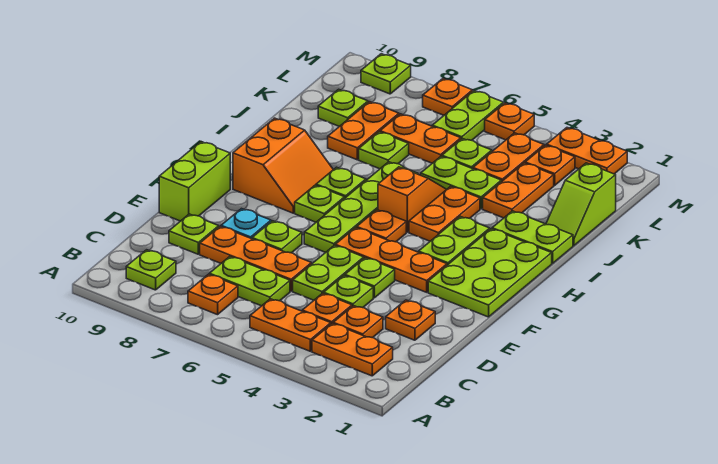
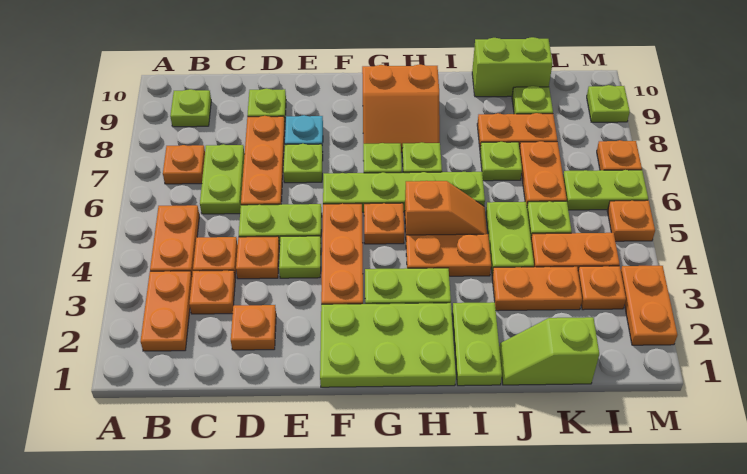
lime plate D4 level 1 -> orange plate D4 level 1
lime brick E10:F10 level 1 -> lime brick J10:K10 level 1

